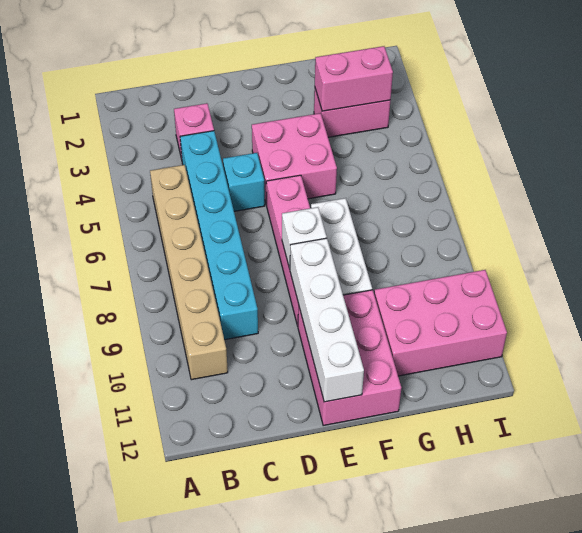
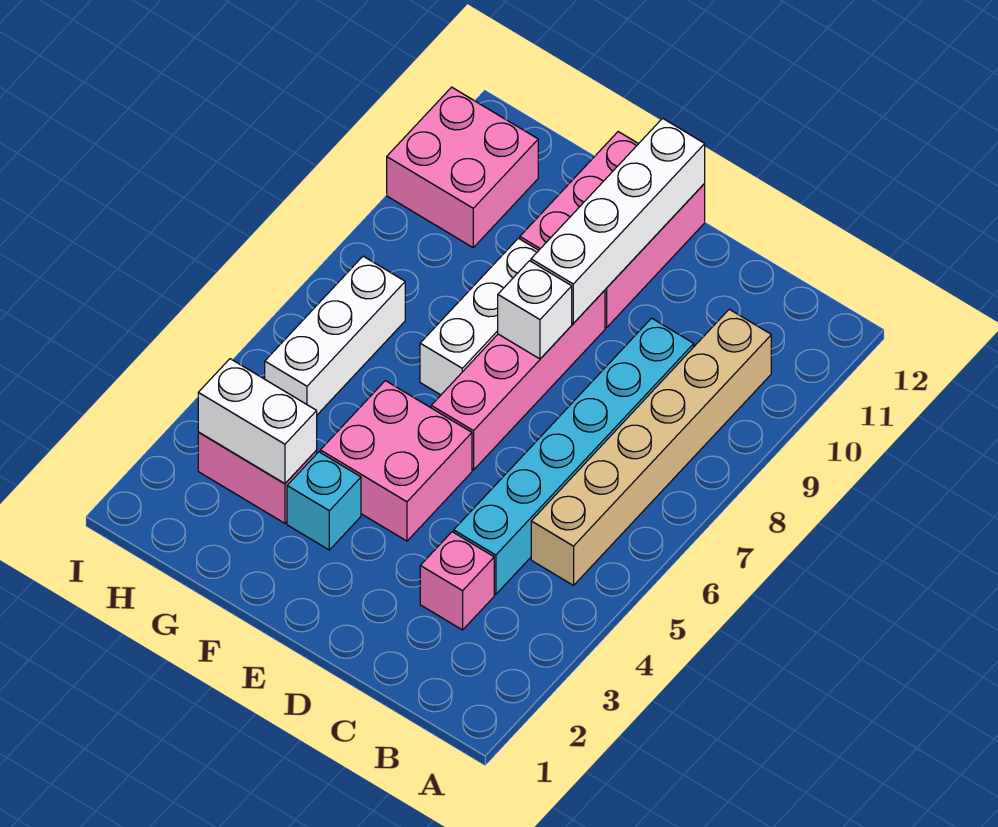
cyan brick D5 level 1 -> cyan brick F3 level 1
pink brick G3:H3 level 2 -> white brick G3:H3 level 2
pink brick G10:I11 level 1 -> pink brick H10:I11 level 1
none -> white brick H5:H7 level 1

